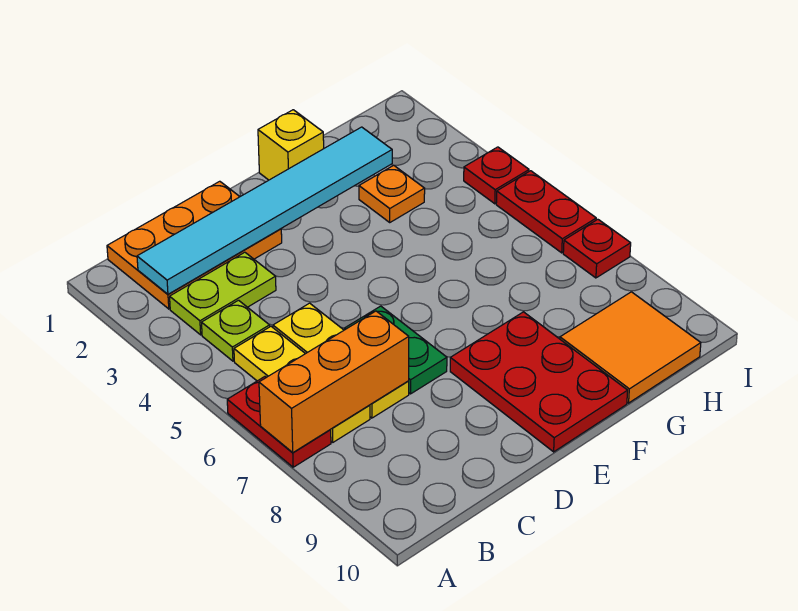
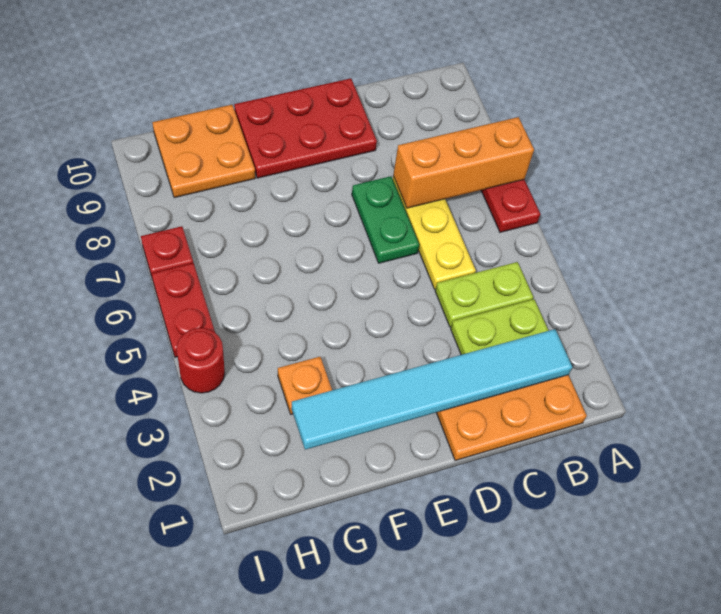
lime plate B4 level 1 -> lime plate B4:C4 level 1
yellow plate B5:B7 level 1 -> none
red plate E8:F10 level 1 -> red plate D9:F10 level 1
yellow brick F1 level 1 -> none
orange tile G9:H10 level 1 -> orange plate G9:H10 level 1
red plate I4 level 1 -> red round brick I4 level 1

